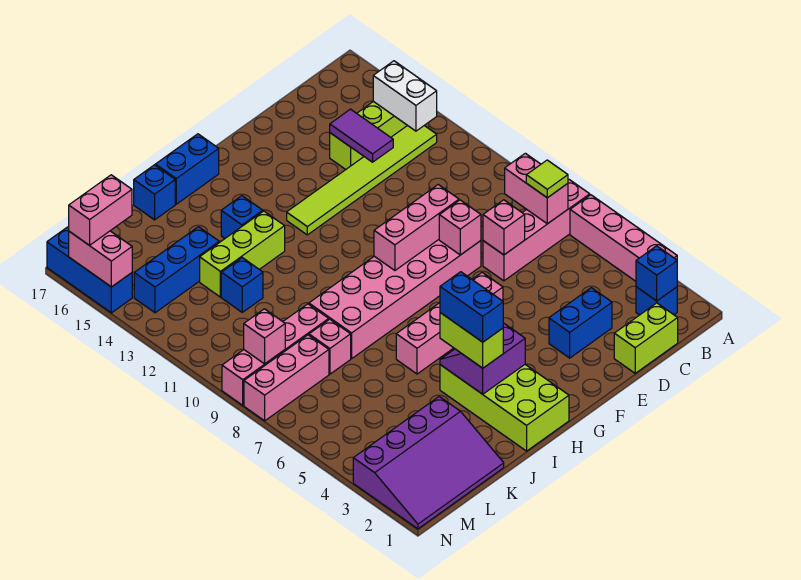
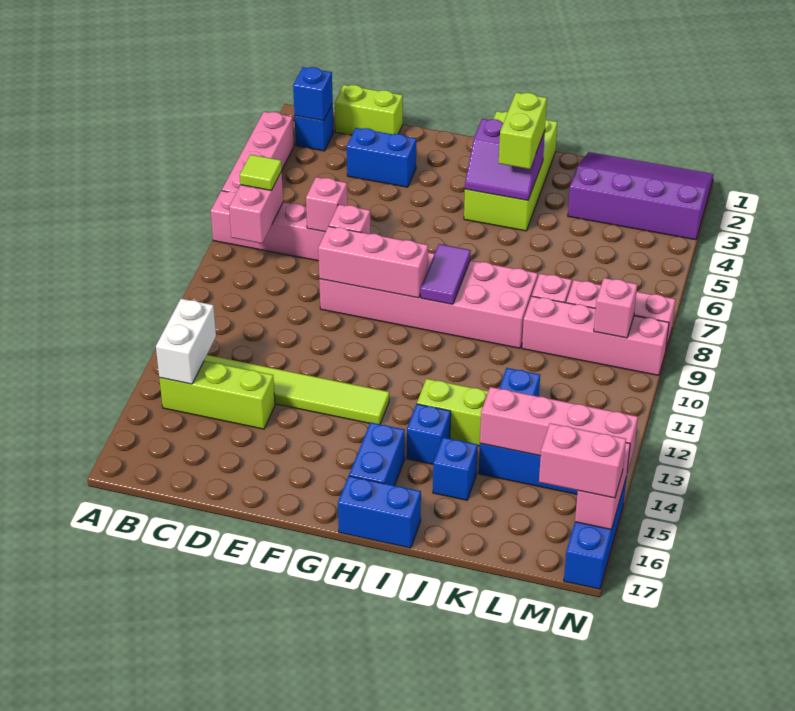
purple tile D13:D14 level 2 -> purple tile H8:H9 level 2
pink brick F6:I6 level 1 -> pink brick K14:N14 level 2
blue brick I3:I4 level 4 -> blue brick H15:H16 level 1
blue brick J17 level 1 -> blue brick J15 level 1

